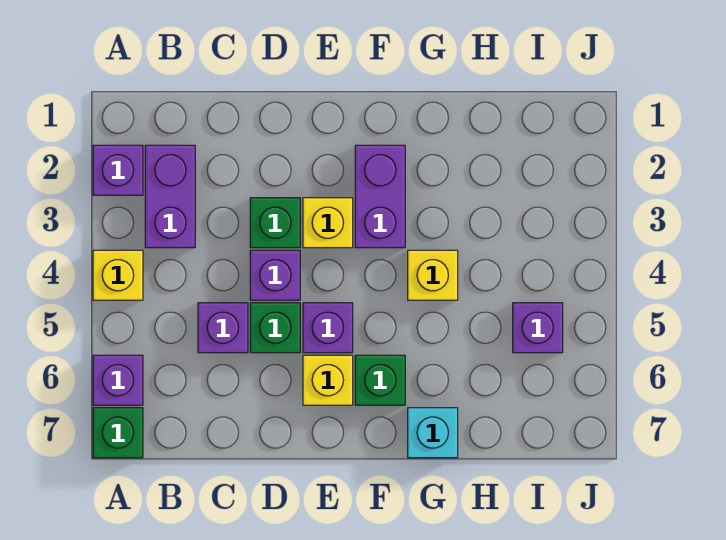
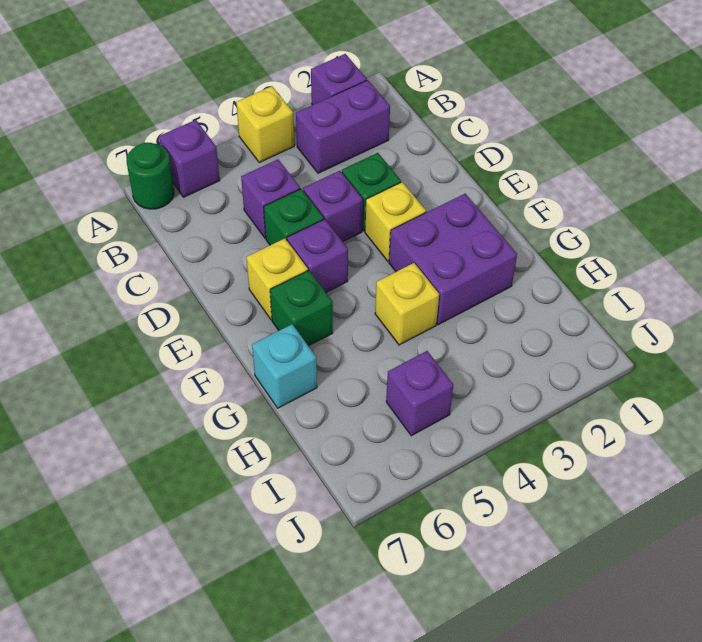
green brick A7 level 1 -> green round brick A7 level 1
purple brick F2:F3 level 1 -> purple brick F2:G3 level 1

